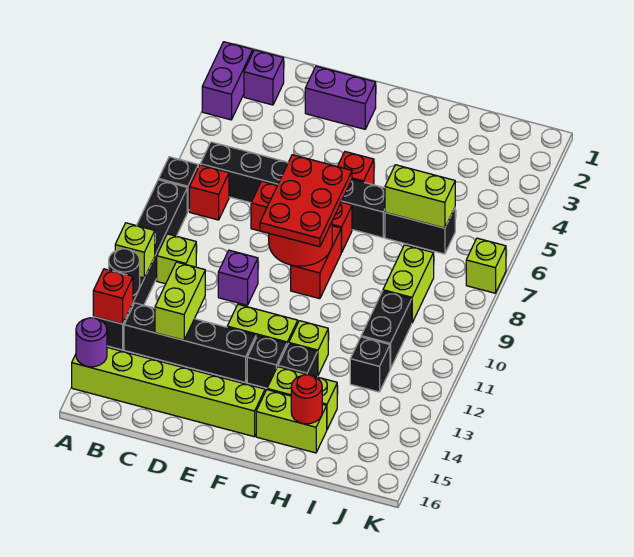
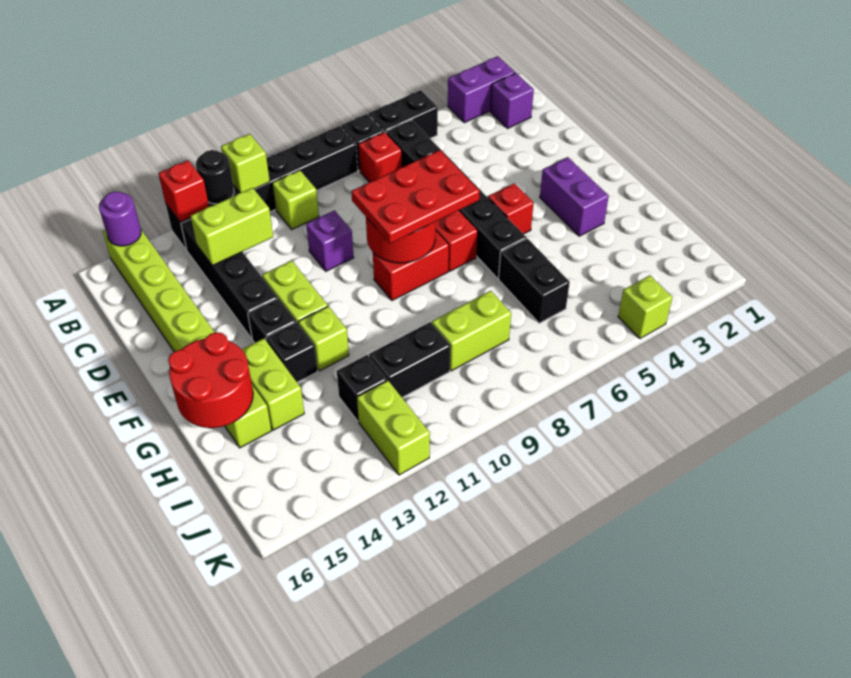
none -> black brick A5:A6 level 1
purple brick D2:E2 level 1 -> purple brick F3:G3 level 1
lime brick H6:I6 level 2 -> lime brick J12:K12 level 1
red round brick H15 level 2 -> red round brick G15:H16 level 2
lime brick K7 level 1 -> lime brick K4 level 1

